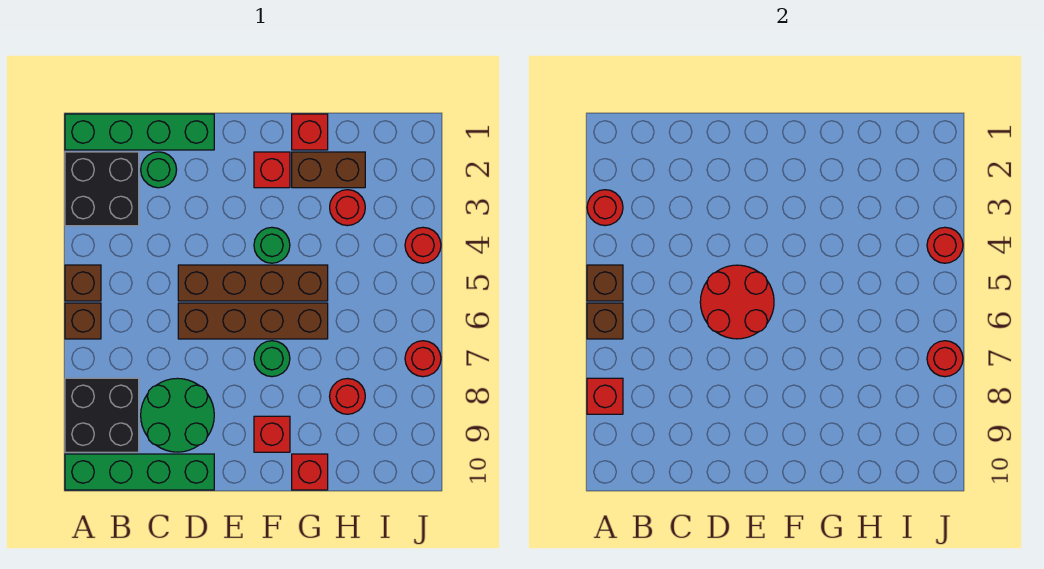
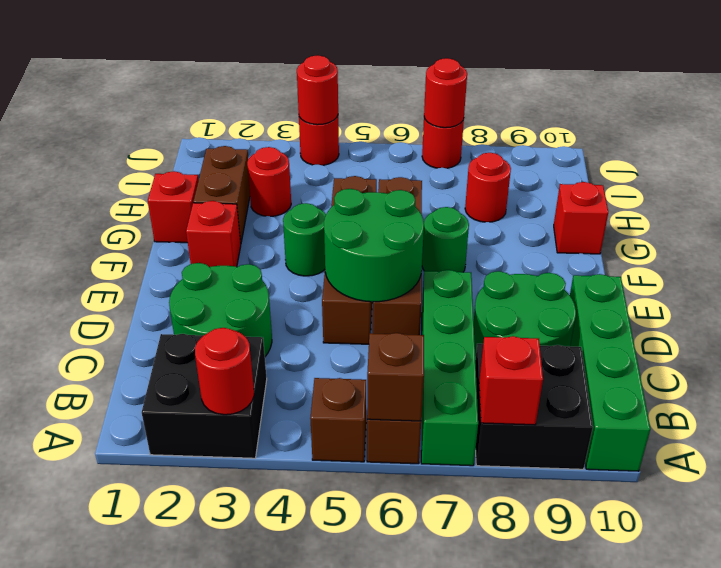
green brick A1:D1 level 1 -> green brick A7:D7 level 1
brown brick A5 level 2 -> none
green round brick C2 level 1 -> green round brick C2:D3 level 1
red round brick D5:E6 level 2 -> green round brick D5:E6 level 2
red brick F9 level 1 -> none

